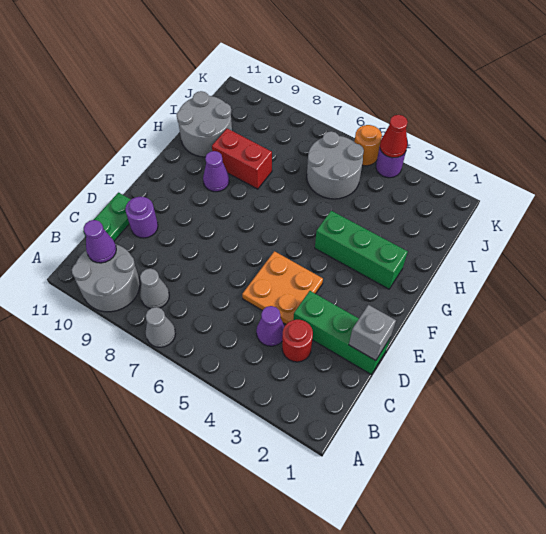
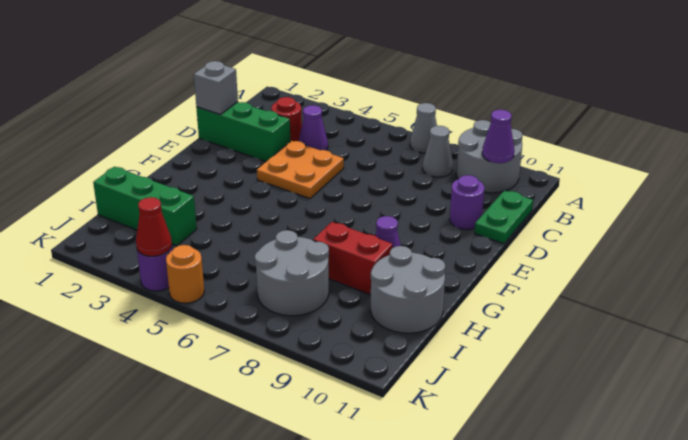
green brick G2:G4 level 1 -> green brick I1:I3 level 1
grey round brick I5:J6 level 1 -> grey round brick I7:J8 level 1

